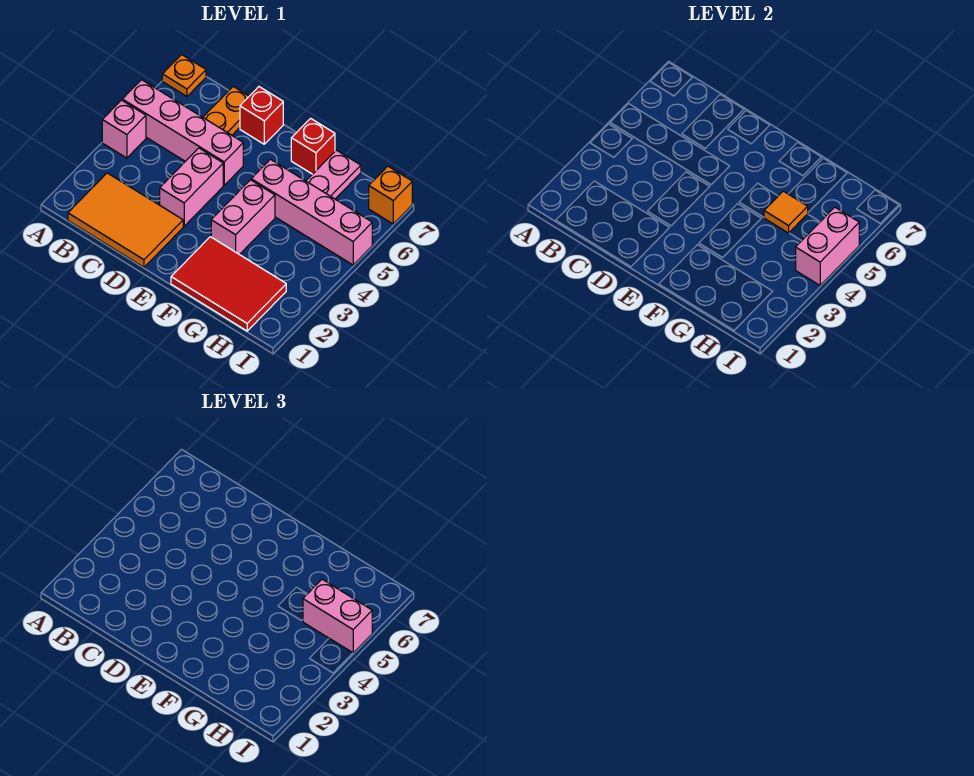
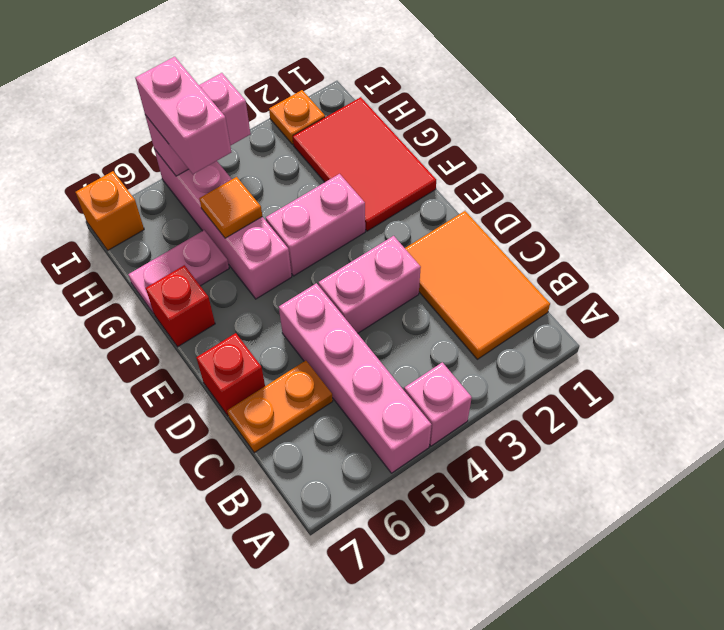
orange plate A7 level 1 -> orange plate I2 level 1

